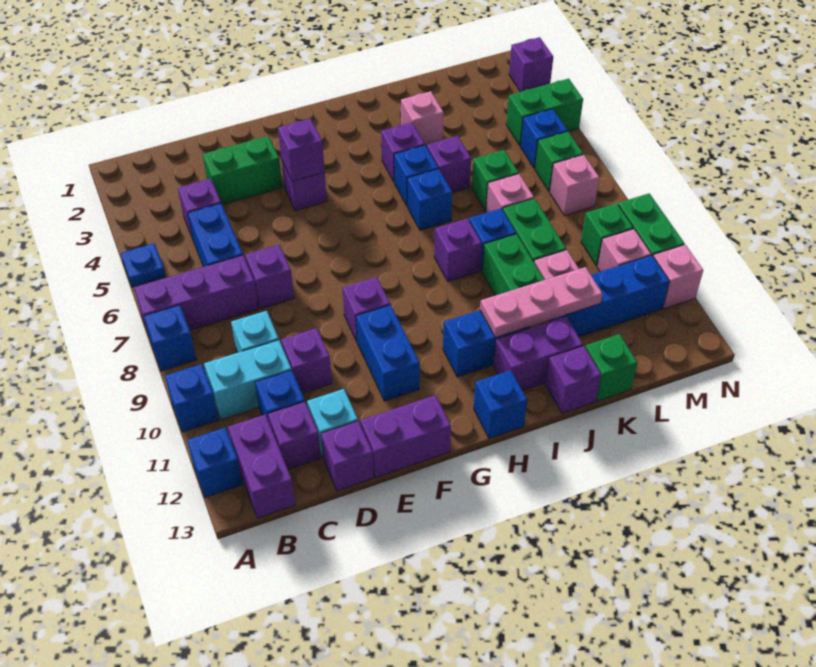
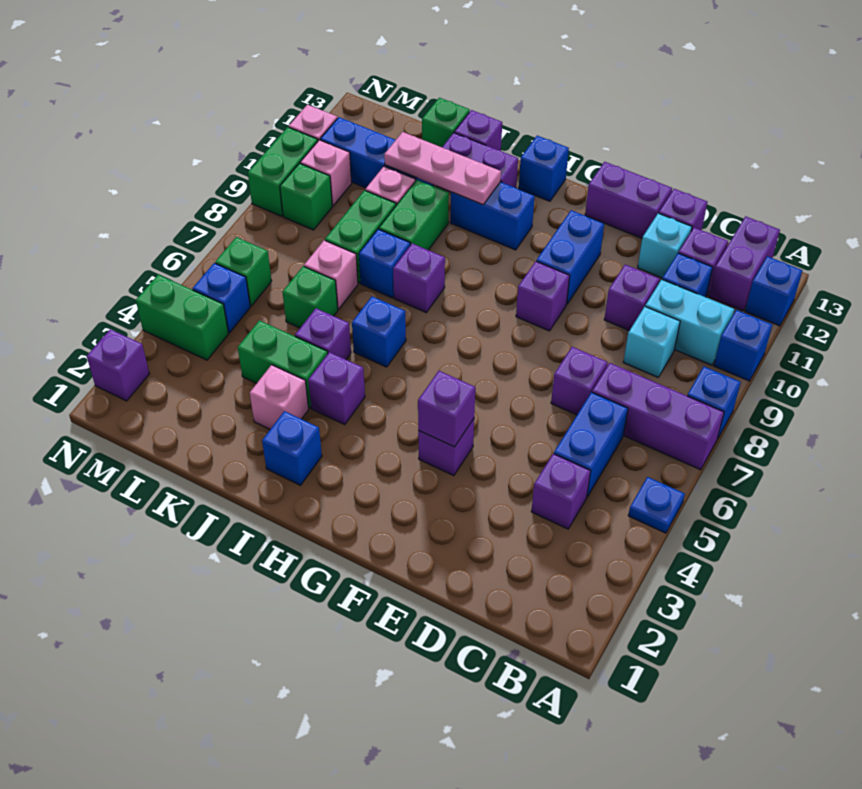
green brick D3:E3 level 1 -> green brick J4:K4 level 1
blue brick I5 level 1 -> blue brick I2 level 1
pink brick M7 level 1 -> none

